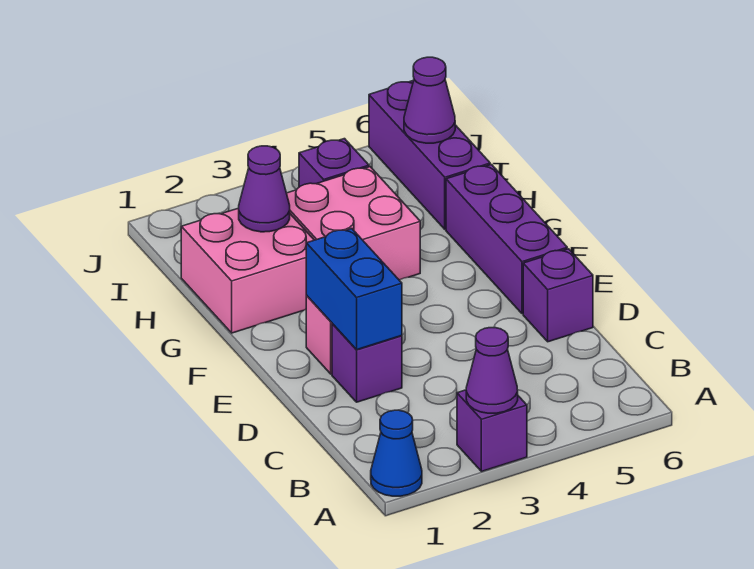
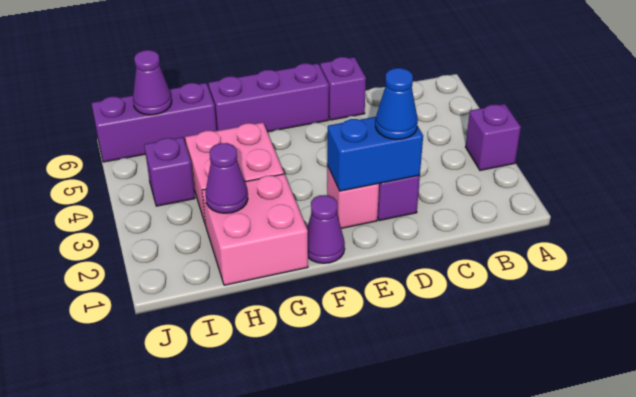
blue cone A1 level 1 -> blue cone D2 level 3
purple cone A3 level 2 -> purple cone F1 level 1

